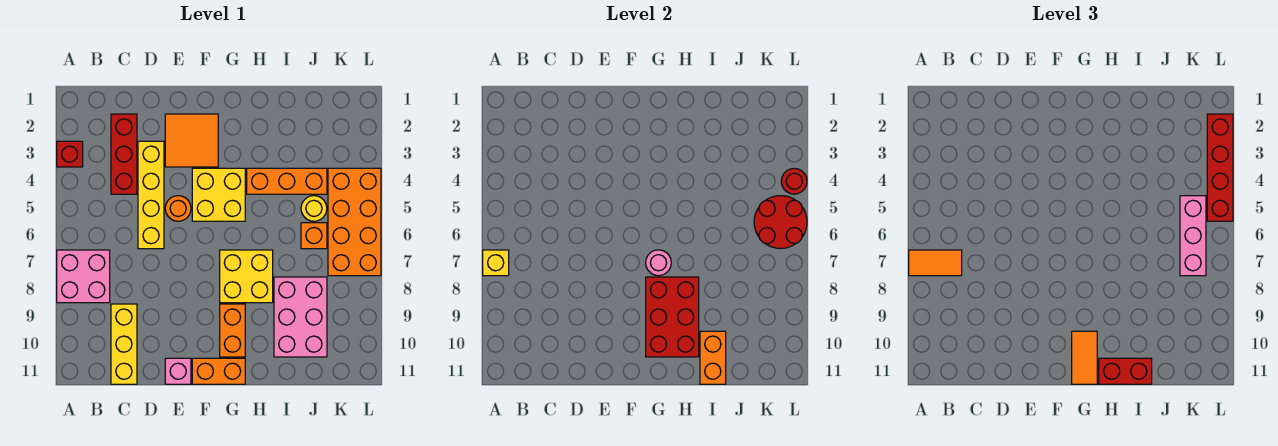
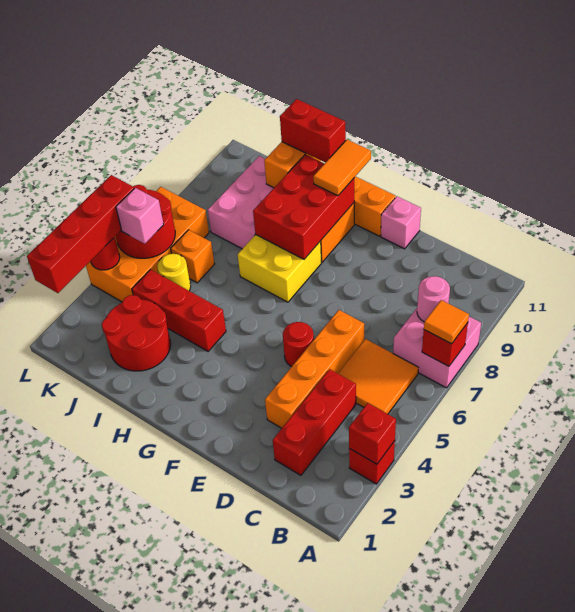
none -> red brick A3 level 2
yellow brick A7 level 2 -> red brick A7 level 2
orange tile A7:B7 level 3 -> orange tile A7 level 3
yellow brick C9:C11 level 1 -> none
yellow brick D3:D6 level 1 -> orange brick D3:D6 level 1
orange tile E2:F3 level 1 -> orange tile B5:C6 level 1
orange round brick E5 level 1 -> red round brick E5 level 1
yellow brick F4:G5 level 1 -> none
pink round brick G7 level 2 -> pink round brick B8 level 2
orange brick H4:J4 level 1 -> red brick H4:J4 level 1
none -> red round brick I2:J3 level 1
pink brick K5:K7 level 3 -> pink brick K5 level 3

